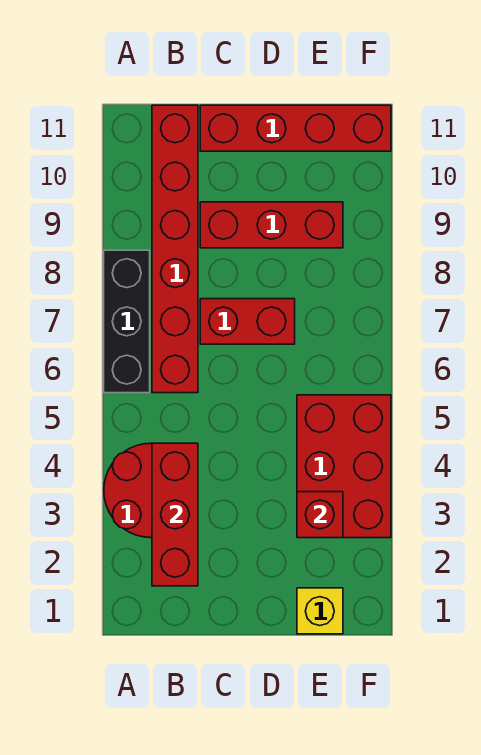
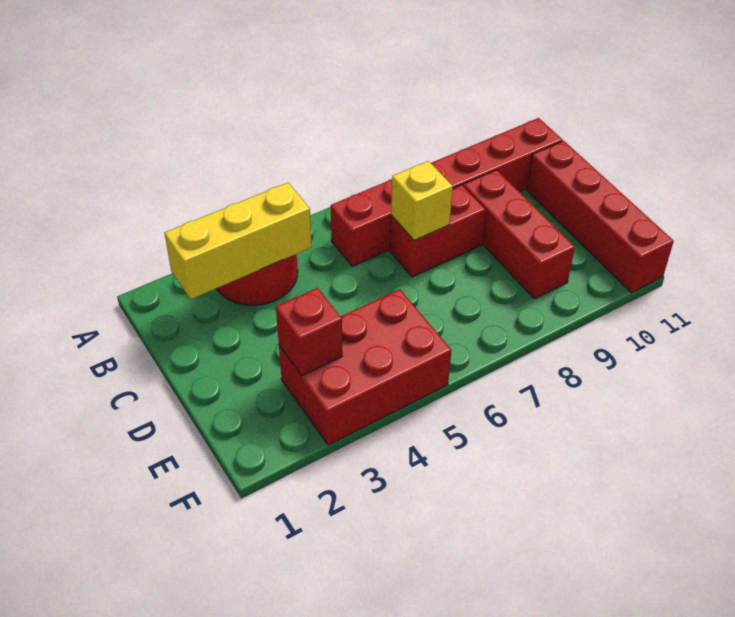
black brick A6:A8 level 1 -> none
red brick B2:B4 level 2 -> yellow brick B2:B4 level 2
red brick C7:D7 level 1 -> red brick C7:C8 level 1
yellow brick E1 level 1 -> yellow brick C7 level 2

